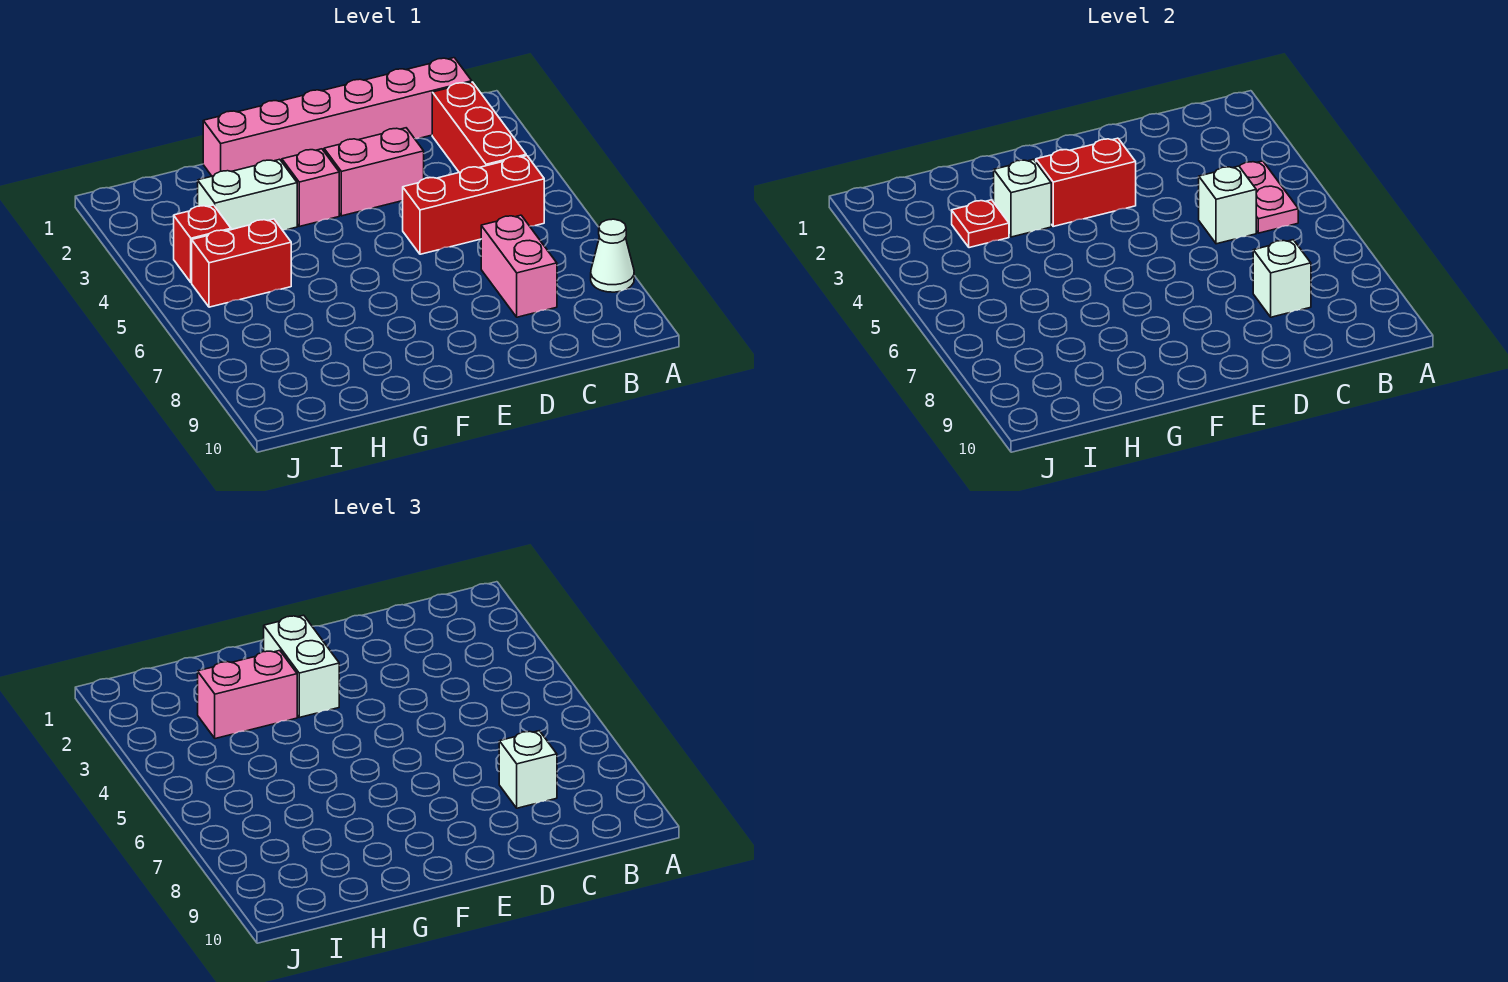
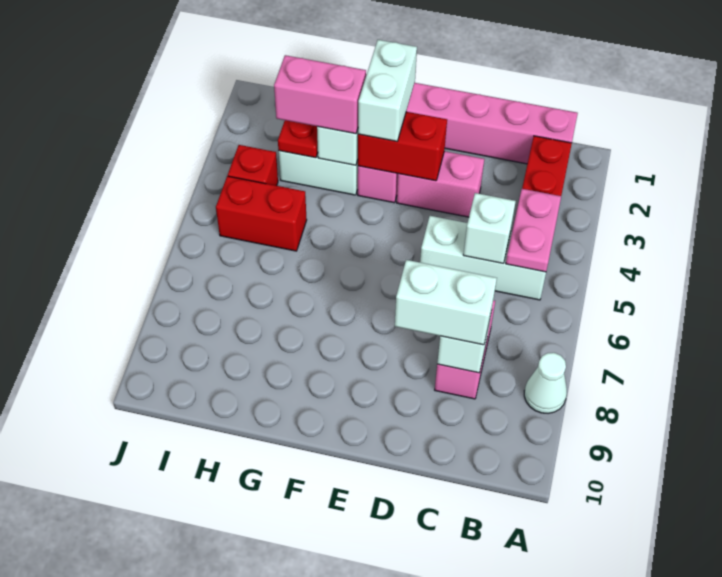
red brick B5:D5 level 1 -> white brick B5:D5 level 1
white brick C8 level 3 -> white brick C8:D8 level 3

